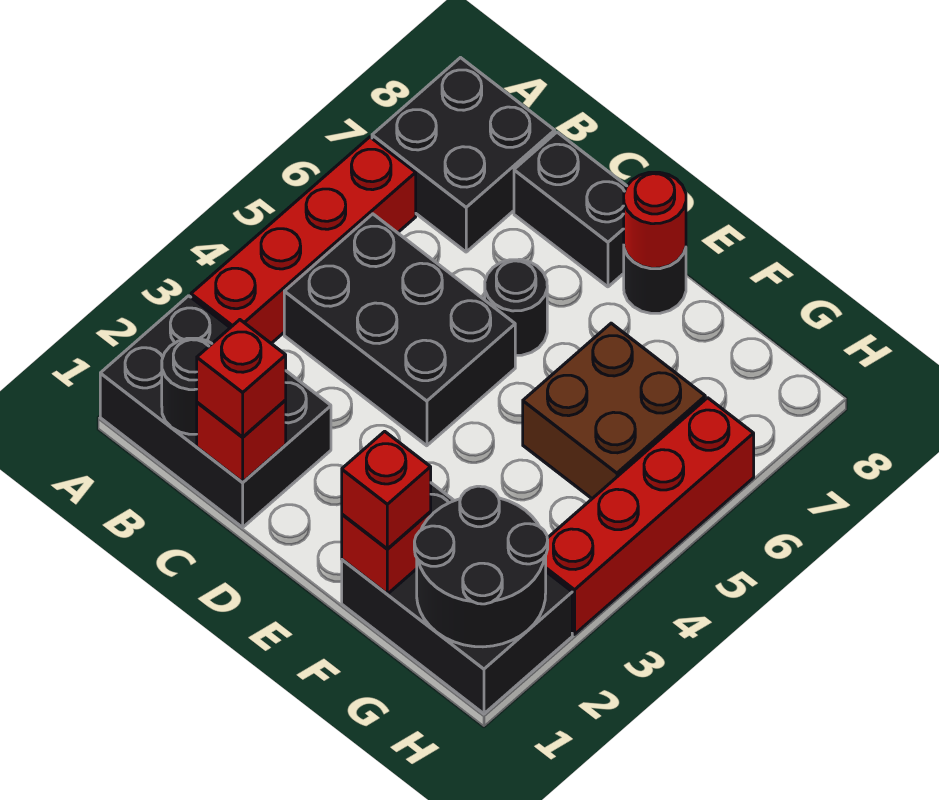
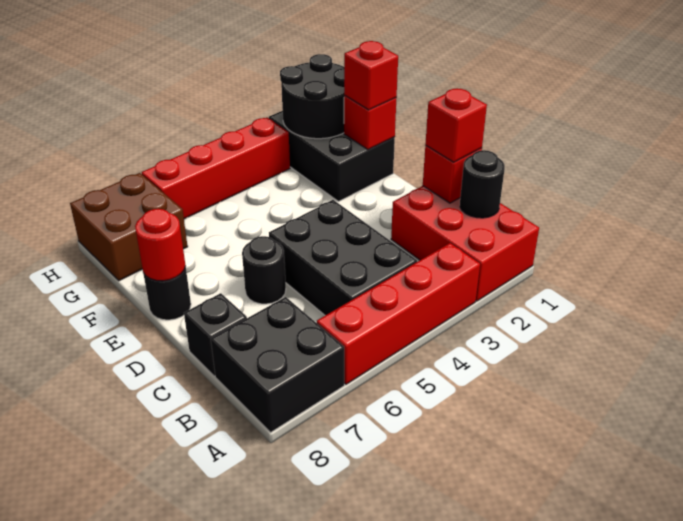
black brick A1:C2 level 1 -> red brick A1:C2 level 1
black brick C8:D8 level 1 -> black brick C8 level 1
brown brick F5:G6 level 1 -> brown brick G7:H8 level 1

